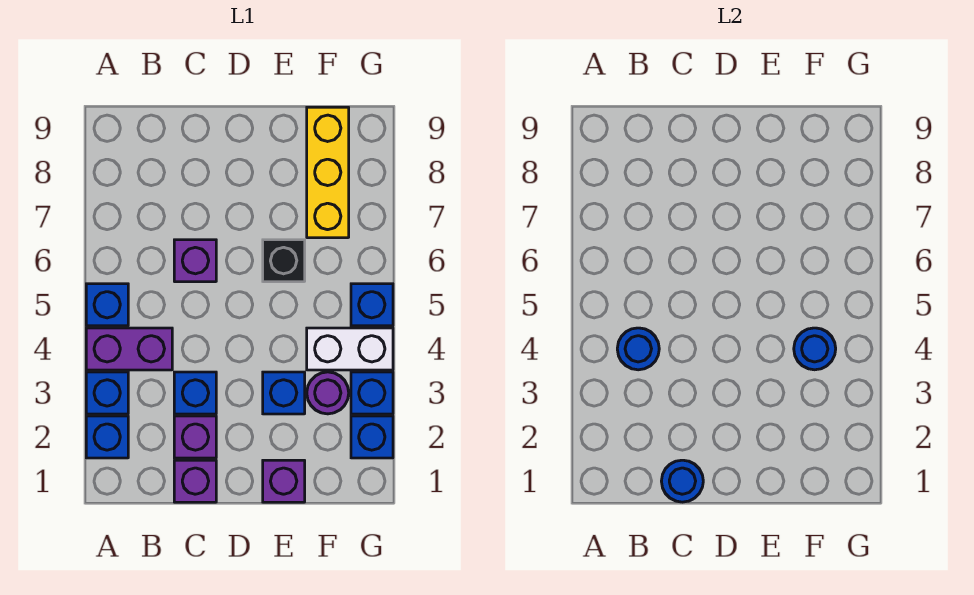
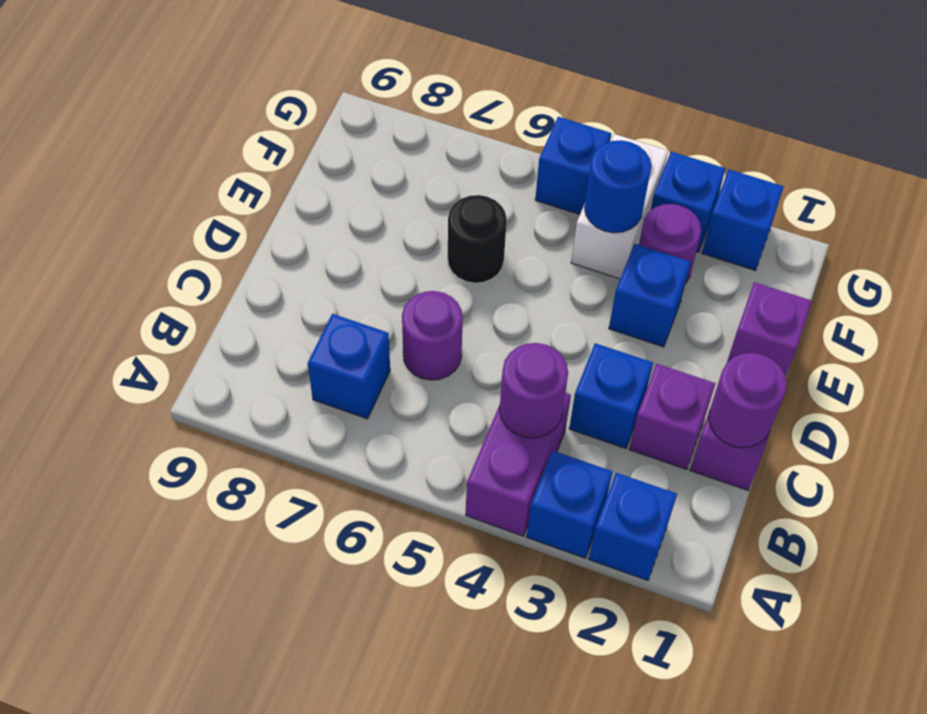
blue brick A5 level 1 -> blue brick B7 level 1
blue round brick B4 level 2 -> purple round brick B4 level 2
blue round brick C1 level 2 -> purple round brick C1 level 2
purple brick C6 level 1 -> purple round brick C6 level 1
black brick E6 level 1 -> black round brick E6 level 1
yellow brick F7:F9 level 1 -> none

